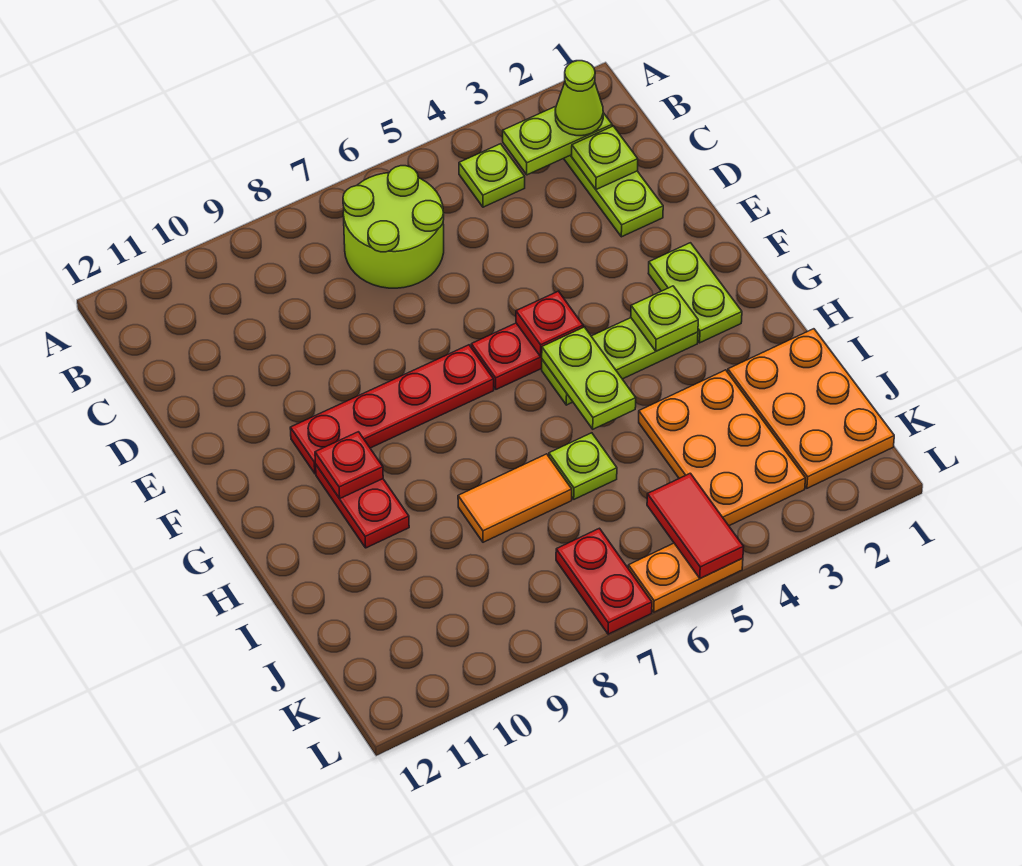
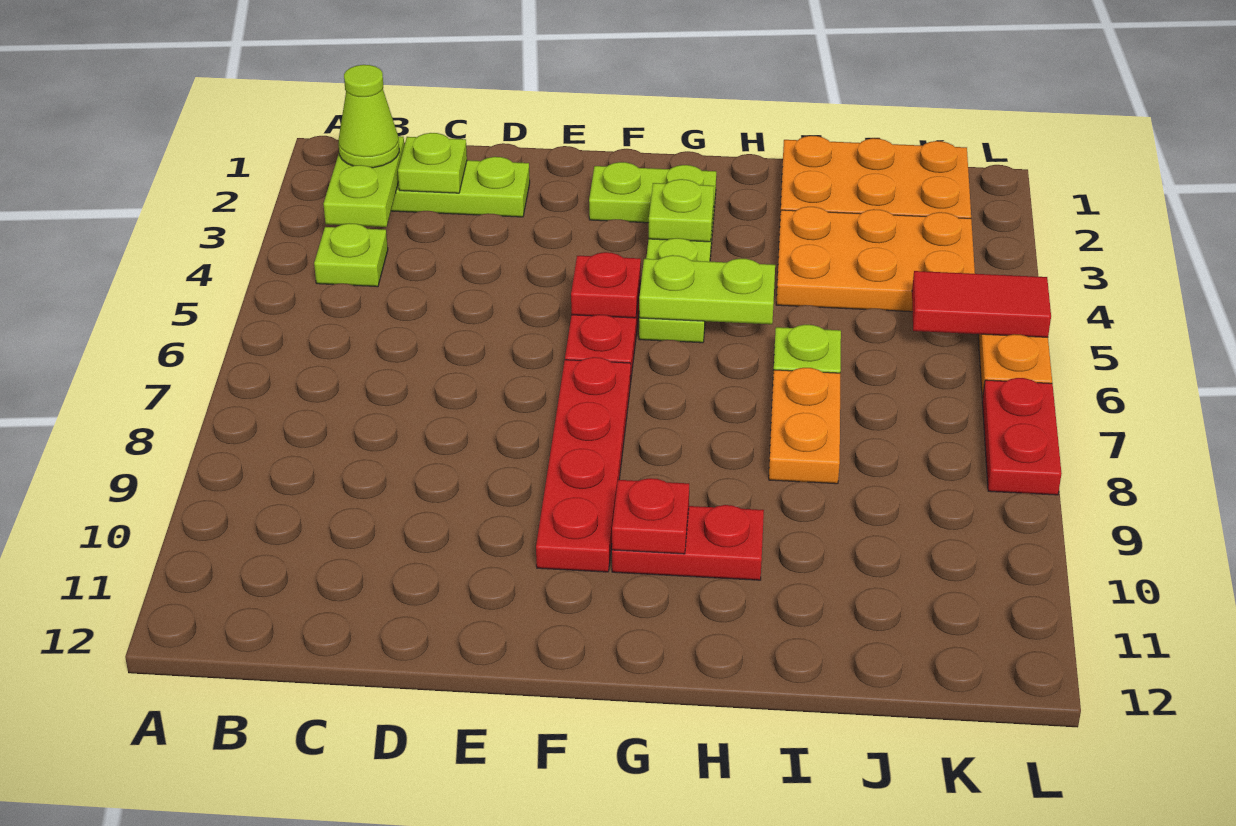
lime round brick B6:C7 level 1 -> none
orange tile I7:I8 level 1 -> orange plate I7:I8 level 1
red plate K7:L7 level 1 -> red plate L7:L8 level 1

